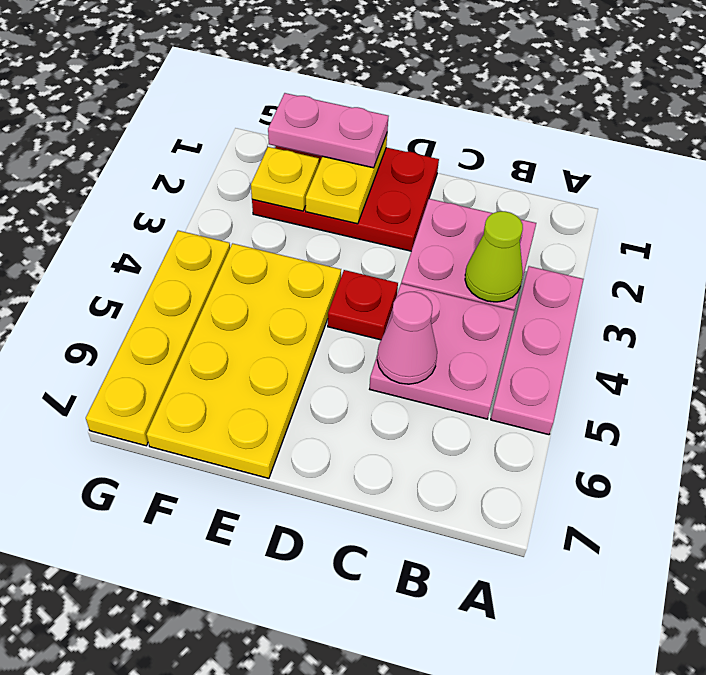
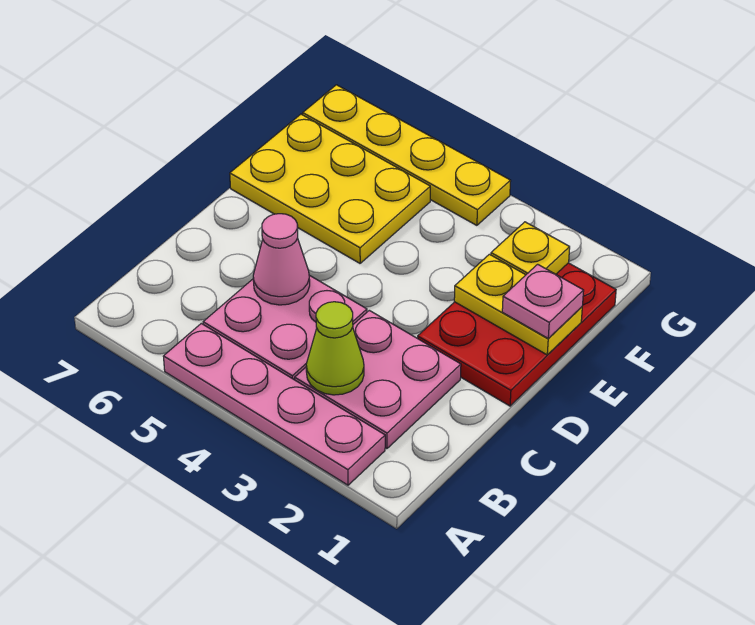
pink plate A3:A5 level 1 -> pink plate A2:A5 level 1
red plate D4 level 1 -> none
pink plate E1:F1 level 3 -> pink plate E1 level 3
yellow plate E4:F7 level 1 -> yellow plate E5:F7 level 1

